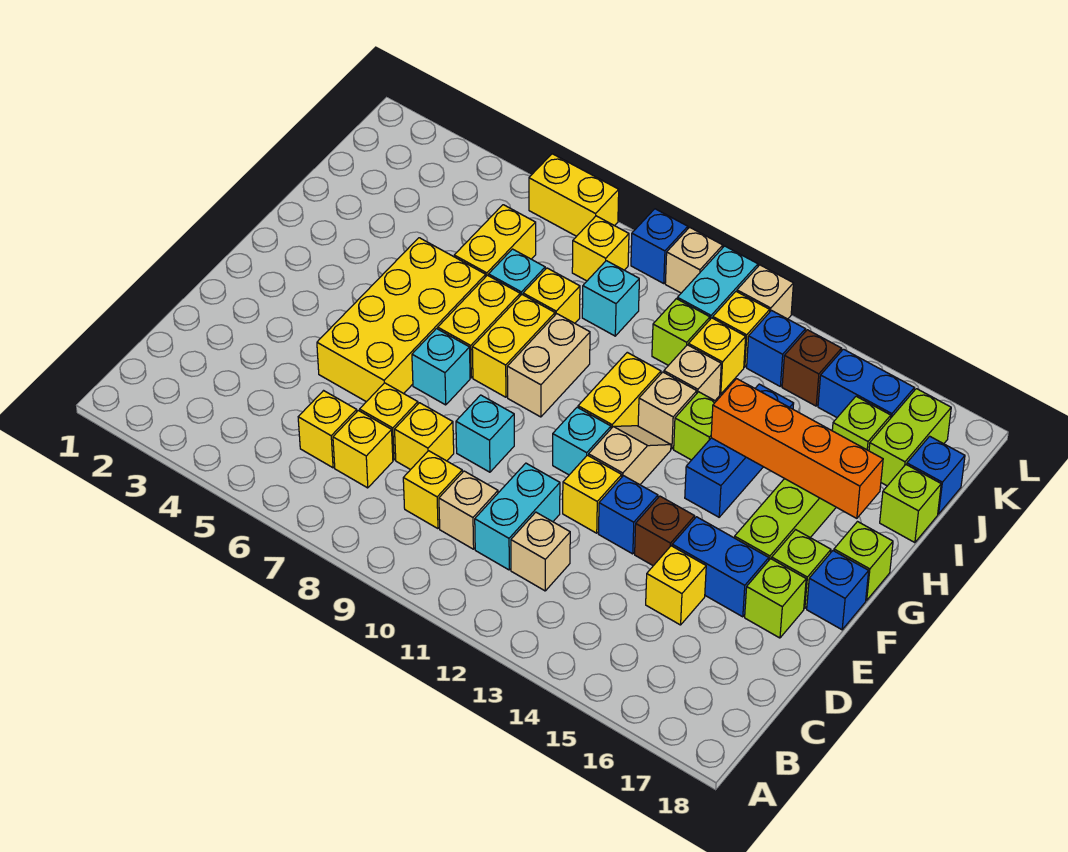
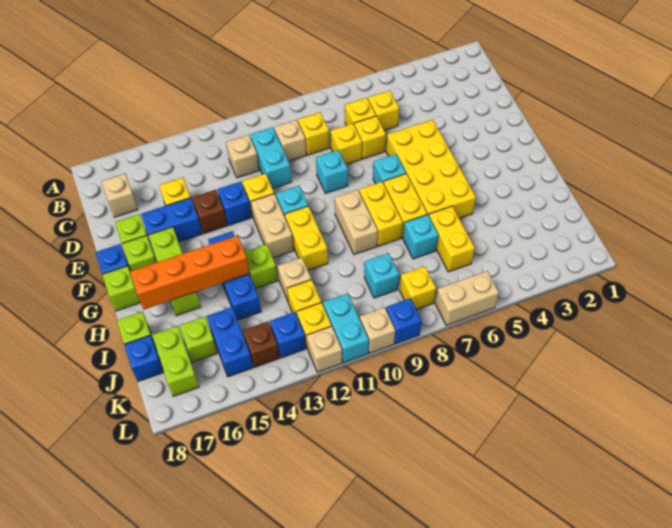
tan slope F12:G12 level 1 top F -> tan brick F12:G12 level 1
tan brick H12 level 1 -> tan brick C17 level 1
yellow brick I8 level 1 -> none
lime brick J11 level 1 -> none
blue brick K15:K16 level 1 -> blue brick J15:K15 level 1
yellow brick L6:L7 level 1 -> tan brick L6:L7 level 1

